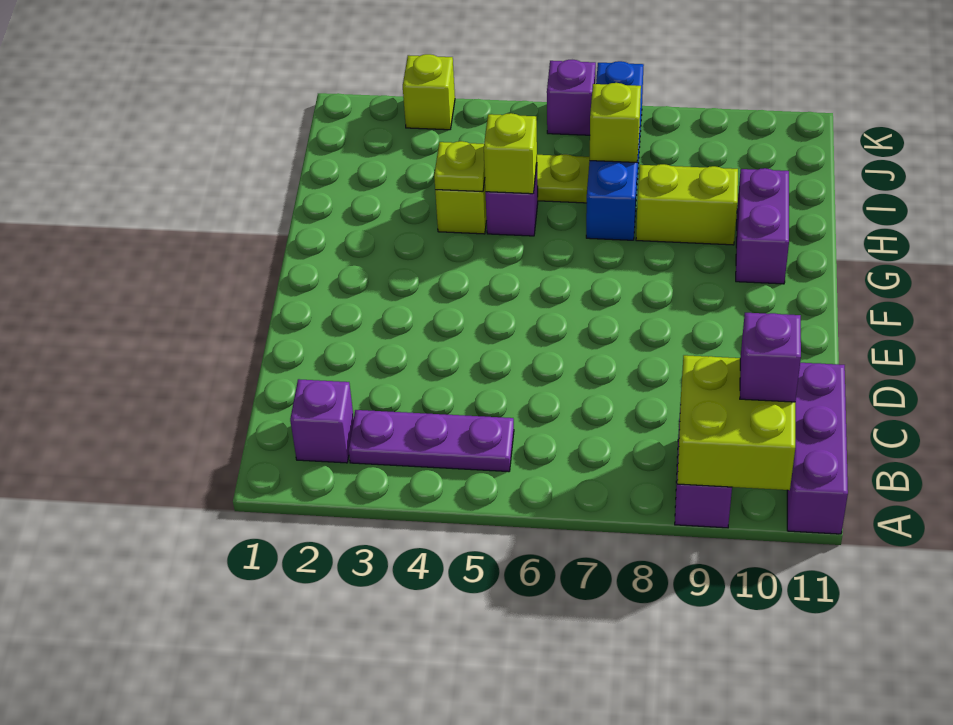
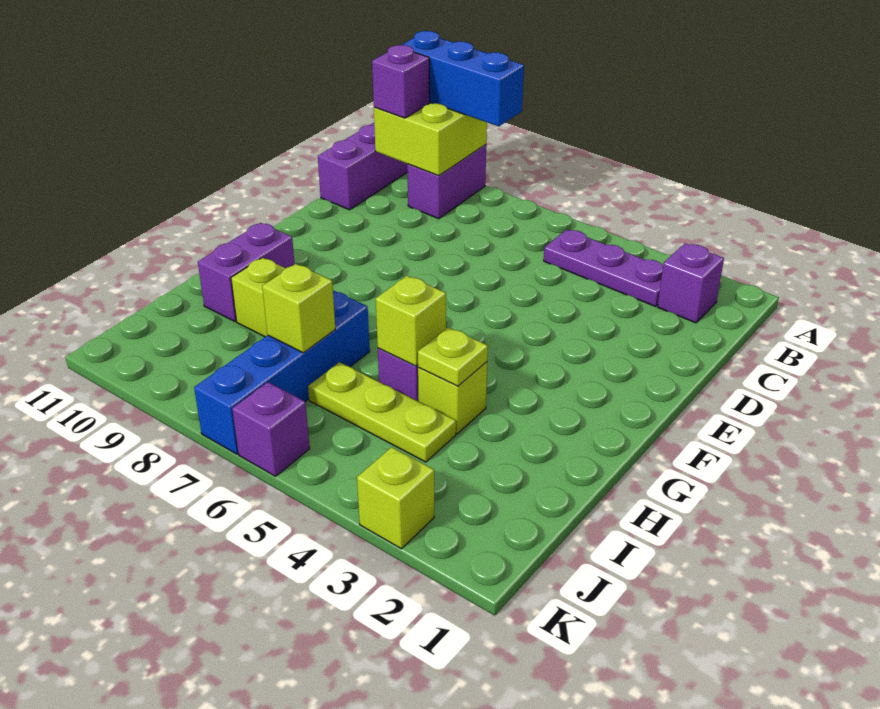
none -> blue brick A8:A10 level 3

